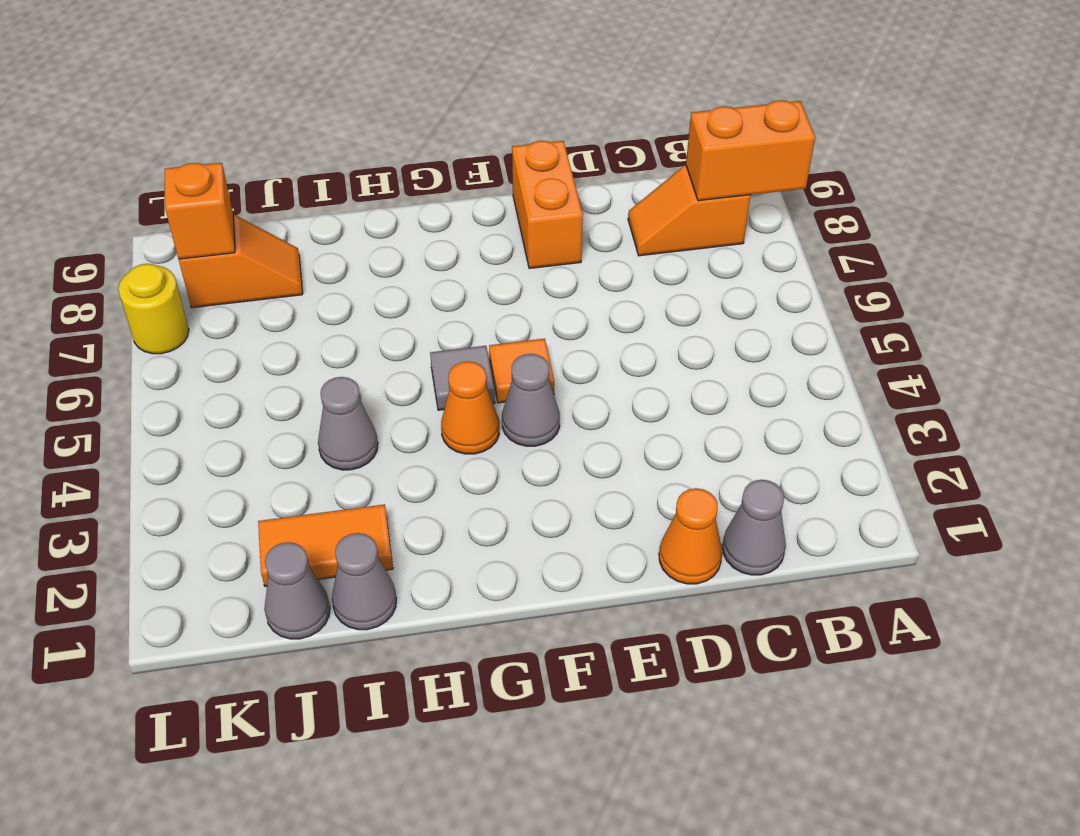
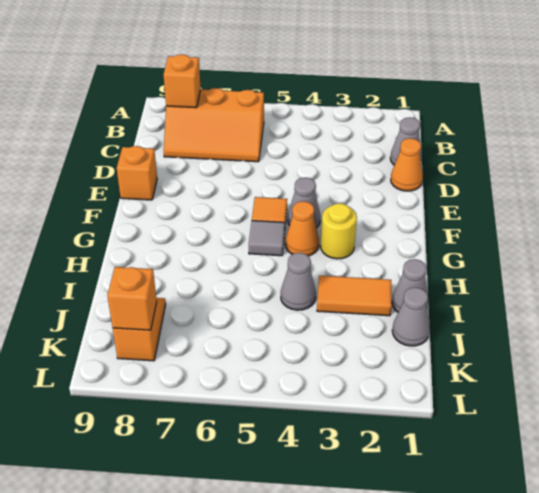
orange brick A8:B8 level 2 -> orange brick B8 level 2
orange slope B8:C8 level 1 top B -> orange slope B6:C8 level 1 top B
orange brick E8:E9 level 1 -> orange brick E9 level 1
orange tile I2:J2 level 1 -> orange tile I2:I3 level 1
yellow round brick L7 level 1 -> yellow round brick G3 level 1

